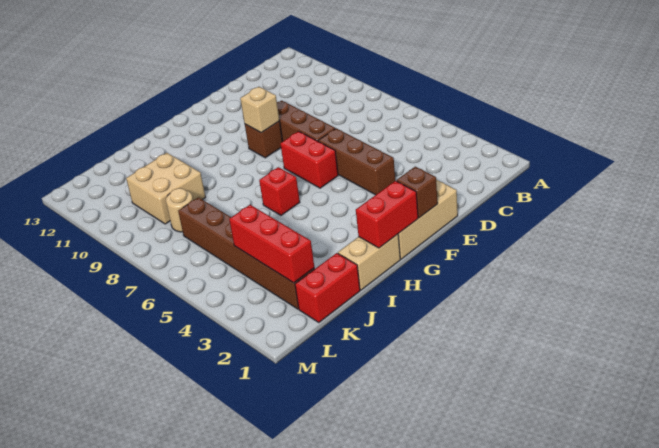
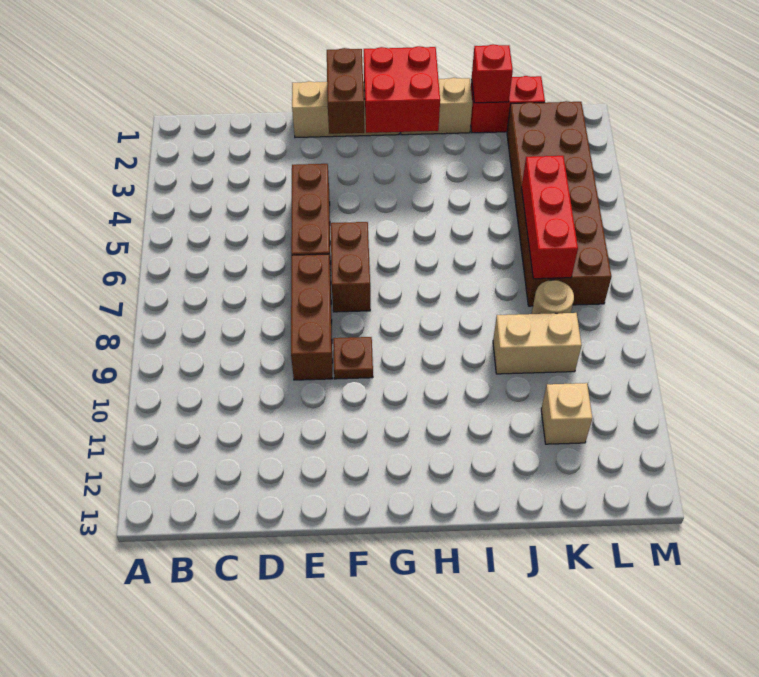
brown brick F1 level 2 -> brown brick F1:F2 level 2
red brick F6:F7 level 1 -> brown brick F6:F7 level 1
brown brick F9 level 1 -> brown plate F9 level 1
tan brick F9 level 2 -> tan brick K11 level 1
red brick G1:H1 level 2 -> red brick G1:H2 level 2
red brick H6 level 1 -> red brick J1 level 2
tan brick J9:K10 level 1 -> tan brick J9:K9 level 1
brown brick K2:K7 level 1 -> brown brick K2:L7 level 1
red brick K2:K4 level 2 -> red brick K5:K7 level 2

